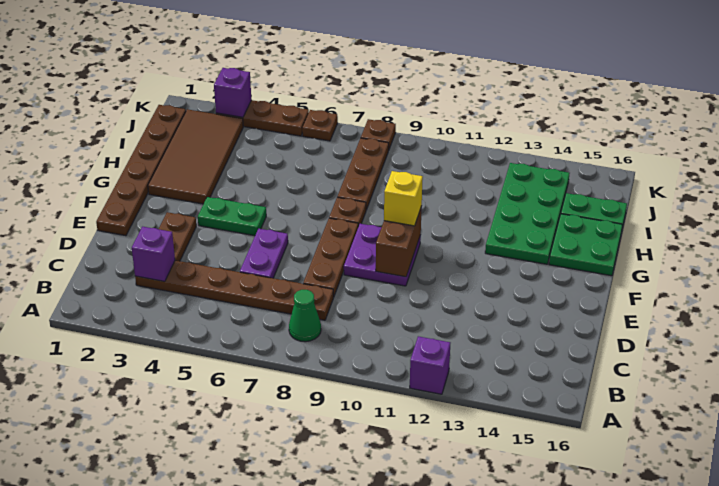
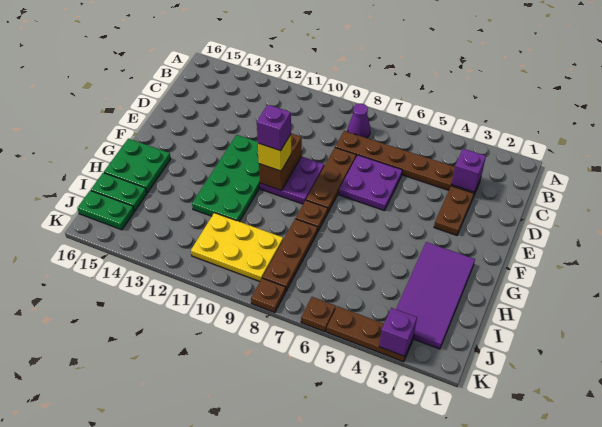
purple brick A12 level 1 -> purple brick F10 level 4
green cone B8 level 1 -> purple cone B8 level 1
purple plate D6:E6 level 1 -> purple plate D6:E7 level 1
brown plate E1:J1 level 1 -> none
green plate F4:F5 level 1 -> green plate J15:J16 level 1
brown tile G2:J3 level 1 -> purple tile G2:J3 level 1
green plate G13:J14 level 1 -> green plate E11:H12 level 1
none -> yellow plate I9:J11 level 1

